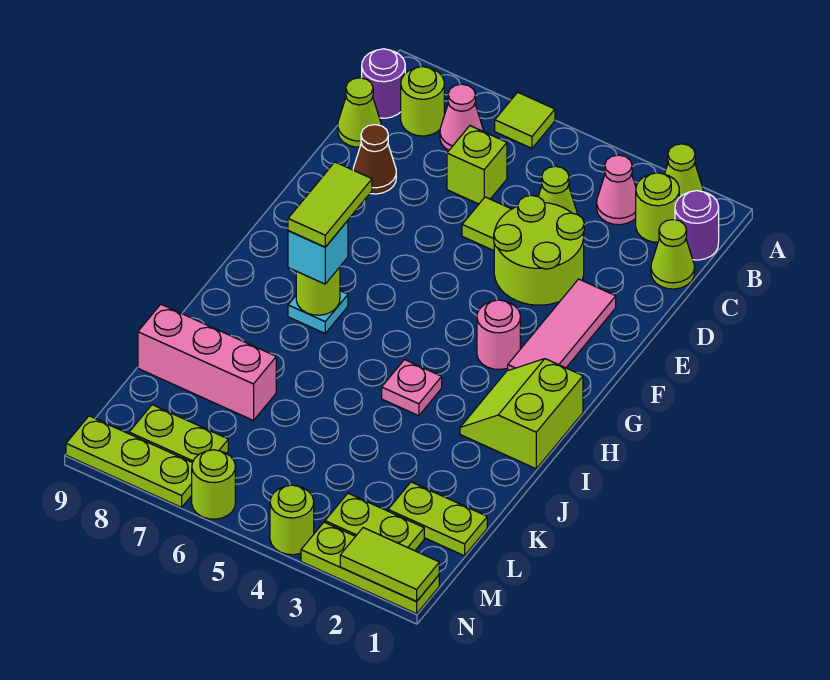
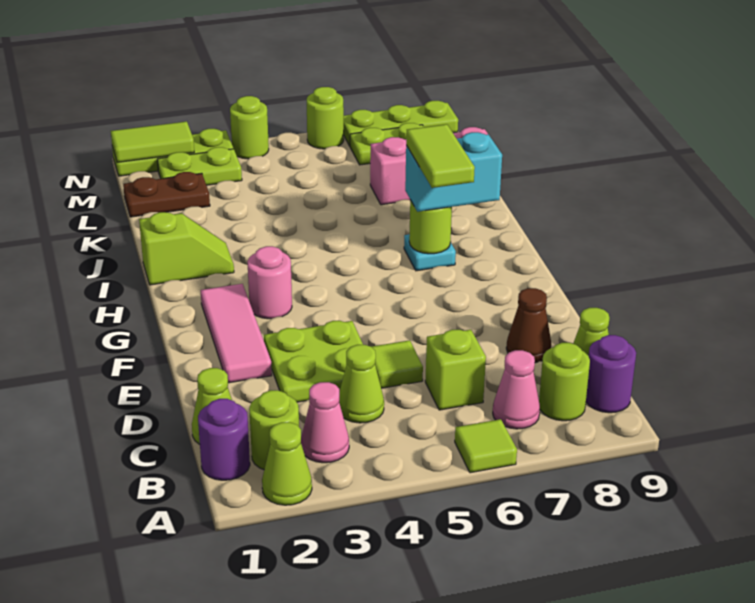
lime round brick D3:E4 level 1 -> lime plate D3:E4 level 1
lime slope H1:I2 level 1 top 1 -> lime slope I1:I2 level 1 top 1
cyan brick H7 level 3 -> cyan brick H7:H8 level 3
pink plate I4 level 1 -> none
lime plate L1:L2 level 1 -> brown plate L1:L2 level 1

